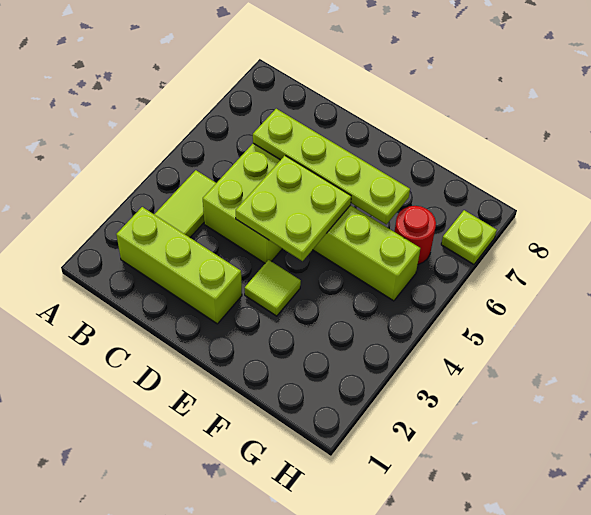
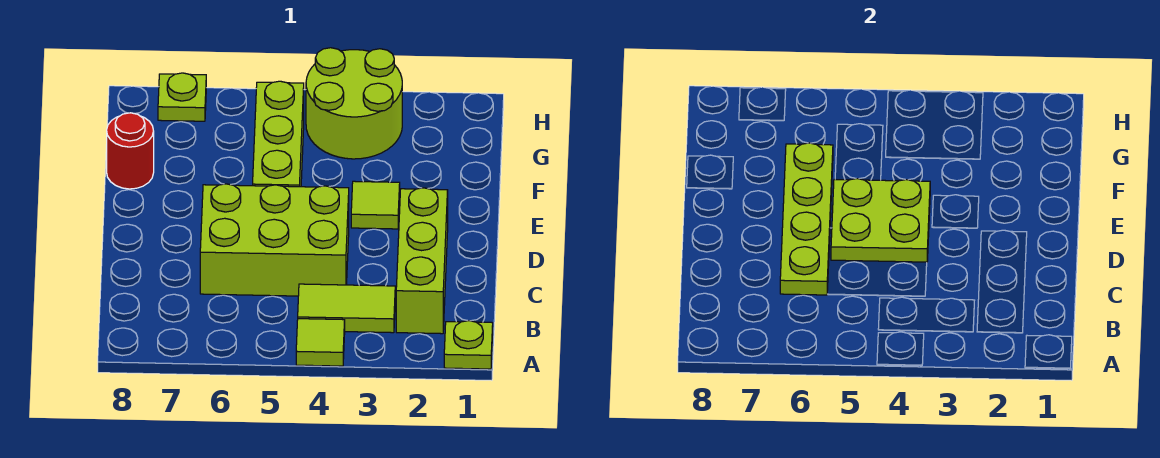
none -> lime plate A1 level 1
none -> lime tile A4 level 1
none -> lime round brick G3:H4 level 1
red round brick G6 level 1 -> red round brick F8 level 1

